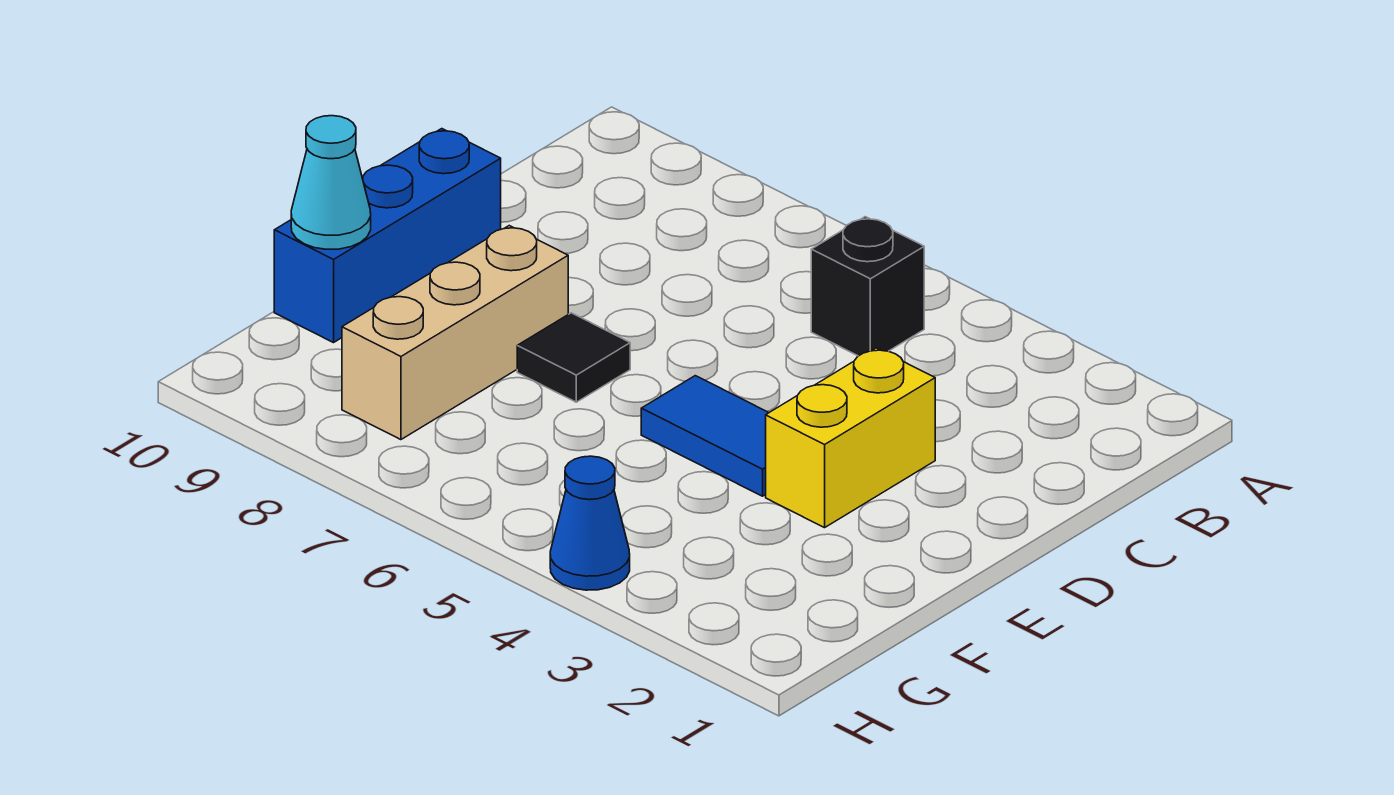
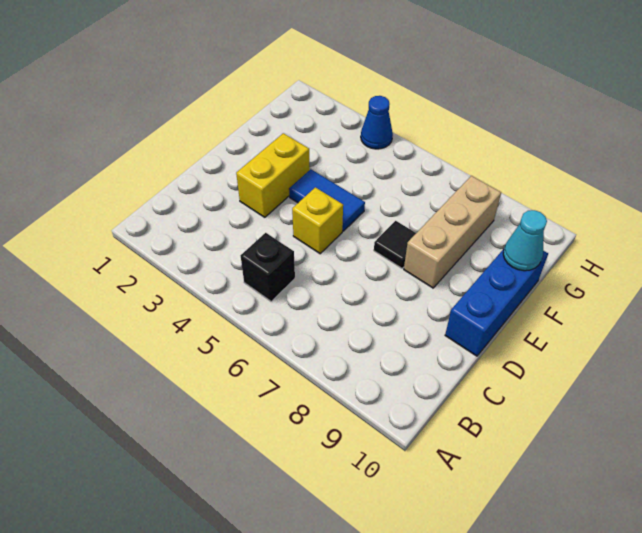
none -> yellow brick D5 level 1

